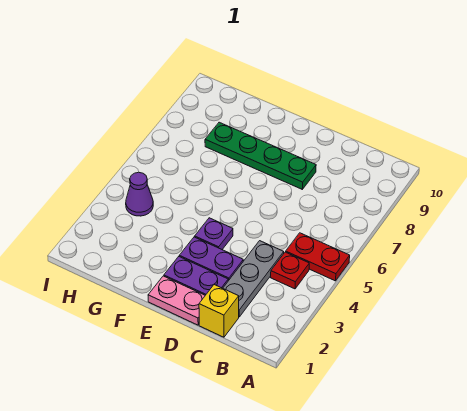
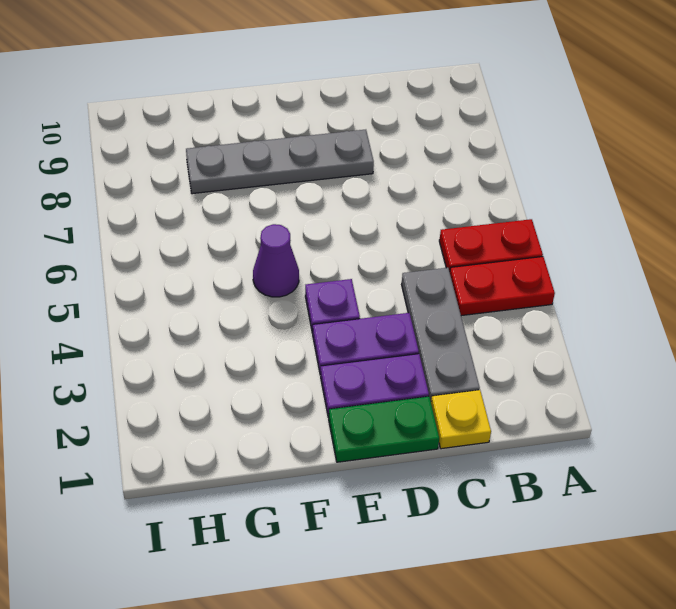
red plate B4 level 1 -> red plate A4:B4 level 1
yellow brick C1 level 1 -> yellow plate C1 level 1
pink plate D1:E1 level 1 -> green plate D1:E1 level 1
green plate D8:G8 level 1 -> grey plate D8:G8 level 1
purple cone H4 level 1 -> purple cone F5 level 1

